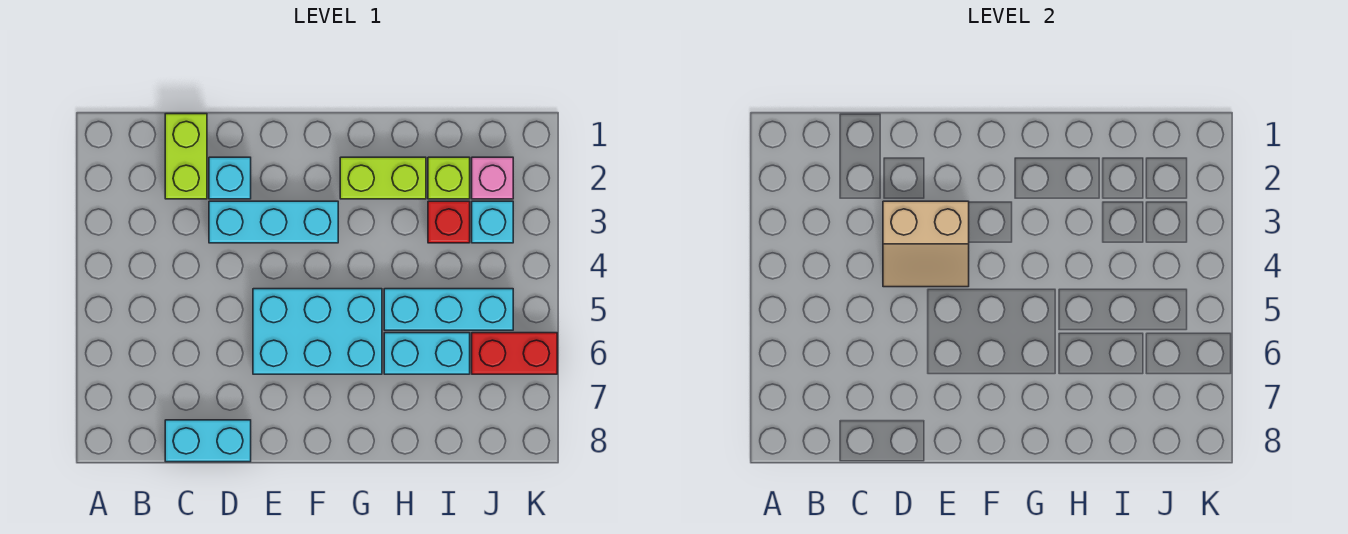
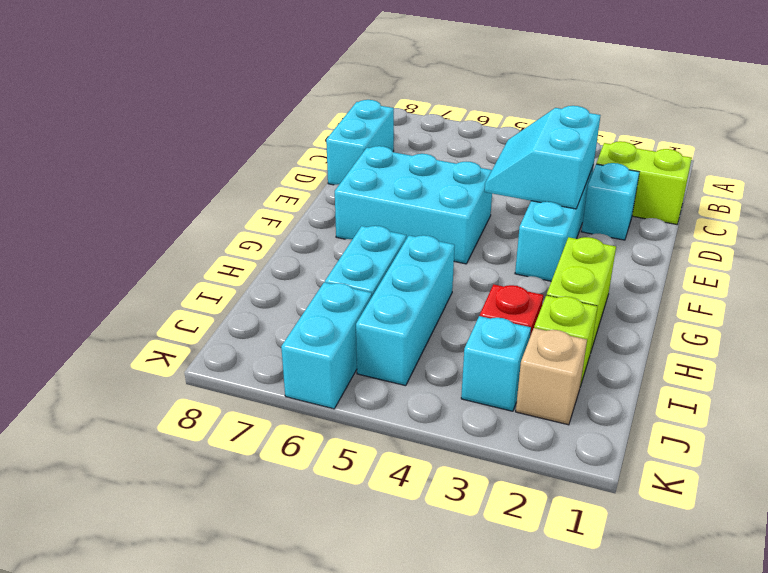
tan slope D3:E4 level 2 top 3 -> cyan slope D3:E4 level 2 top 3
cyan brick E5:G6 level 1 -> cyan brick E5:F7 level 1
pink brick J2 level 1 -> tan brick J2 level 1
red brick J6:K6 level 1 -> cyan brick J6:K6 level 1

